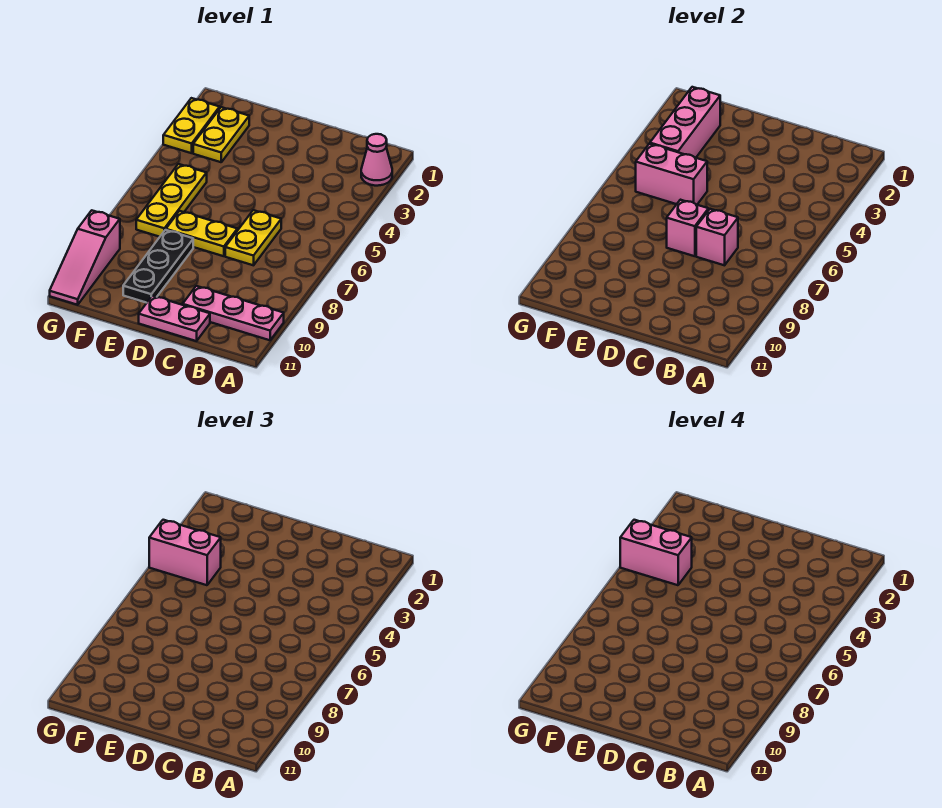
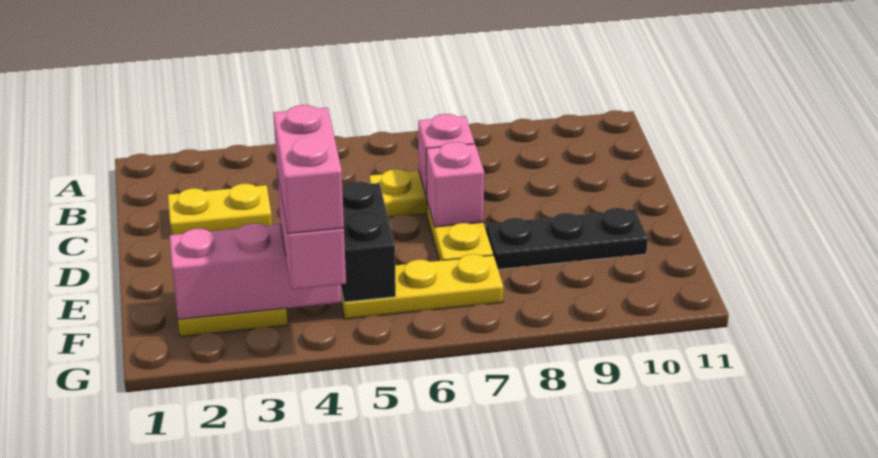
pink cone A2 level 1 -> none
pink plate A10:C10 level 1 -> none
pink plate C11:D11 level 1 -> none
pink brick E5:F5 level 2 -> black brick E5:F5 level 2
yellow plate G2:G3 level 1 -> yellow plate C2:C3 level 1
pink slope G9:G11 level 1 top 9 -> none

